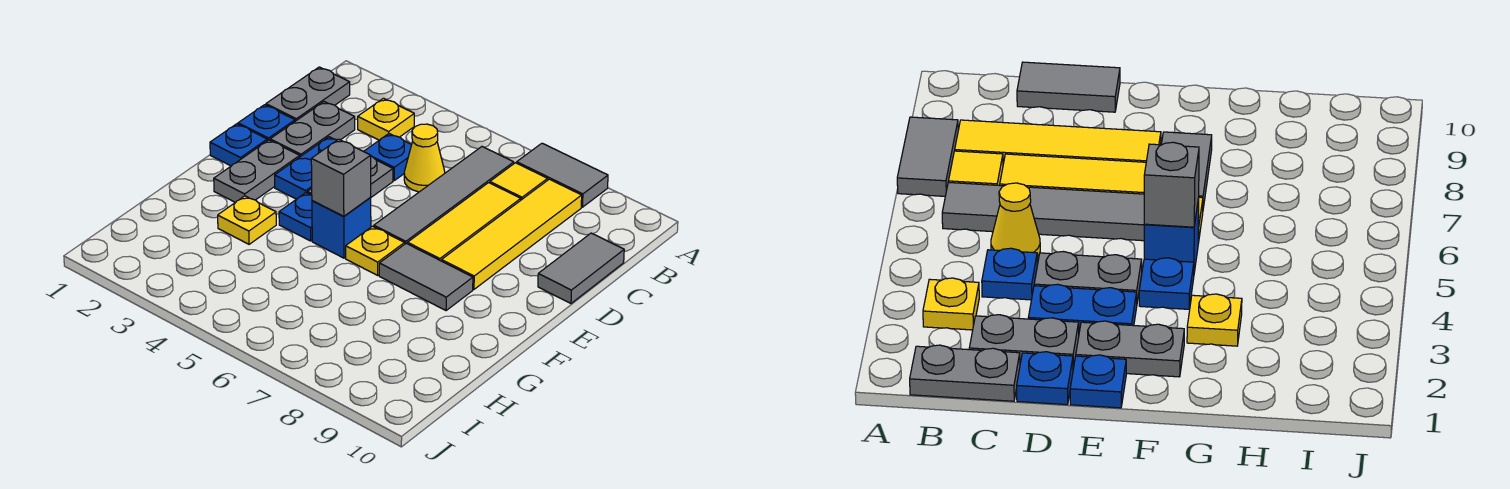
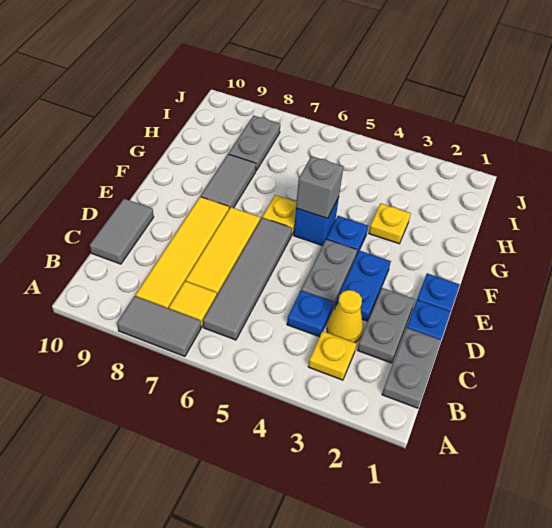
yellow cone C5 level 1 -> yellow cone C3 level 1
grey plate E2:F2 level 1 -> grey plate H8:I8 level 1
grey tile F7:F8 level 1 -> grey tile F8:G8 level 1

